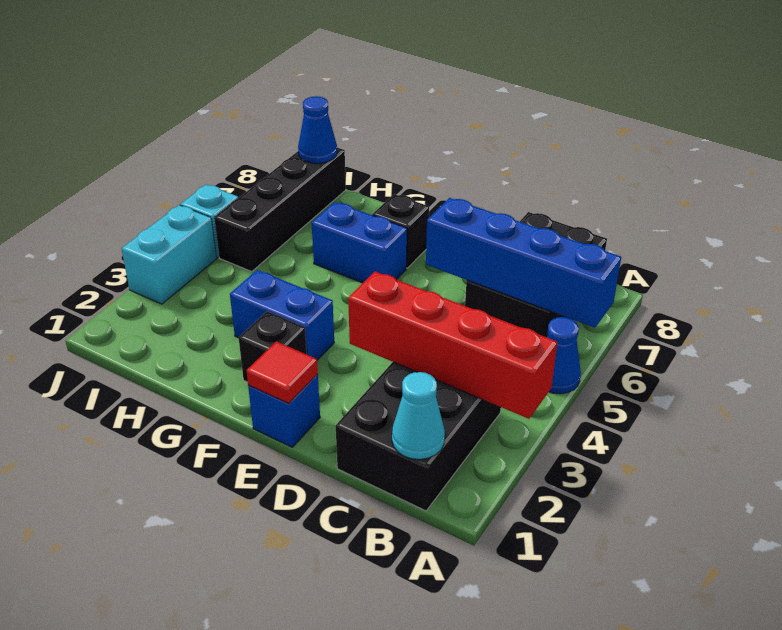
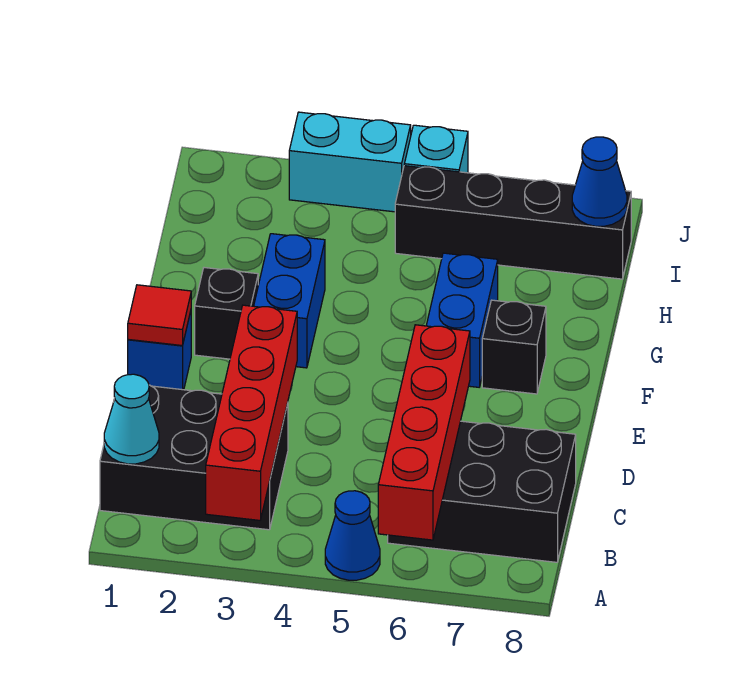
blue brick A6:D6 level 2 -> red brick A6:D6 level 2

